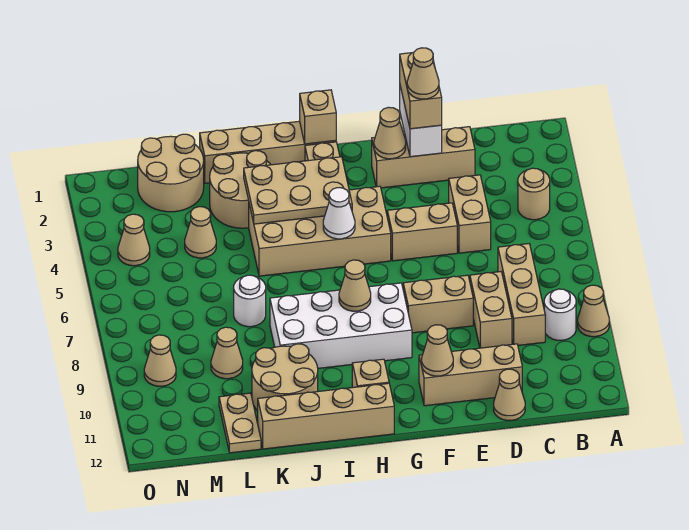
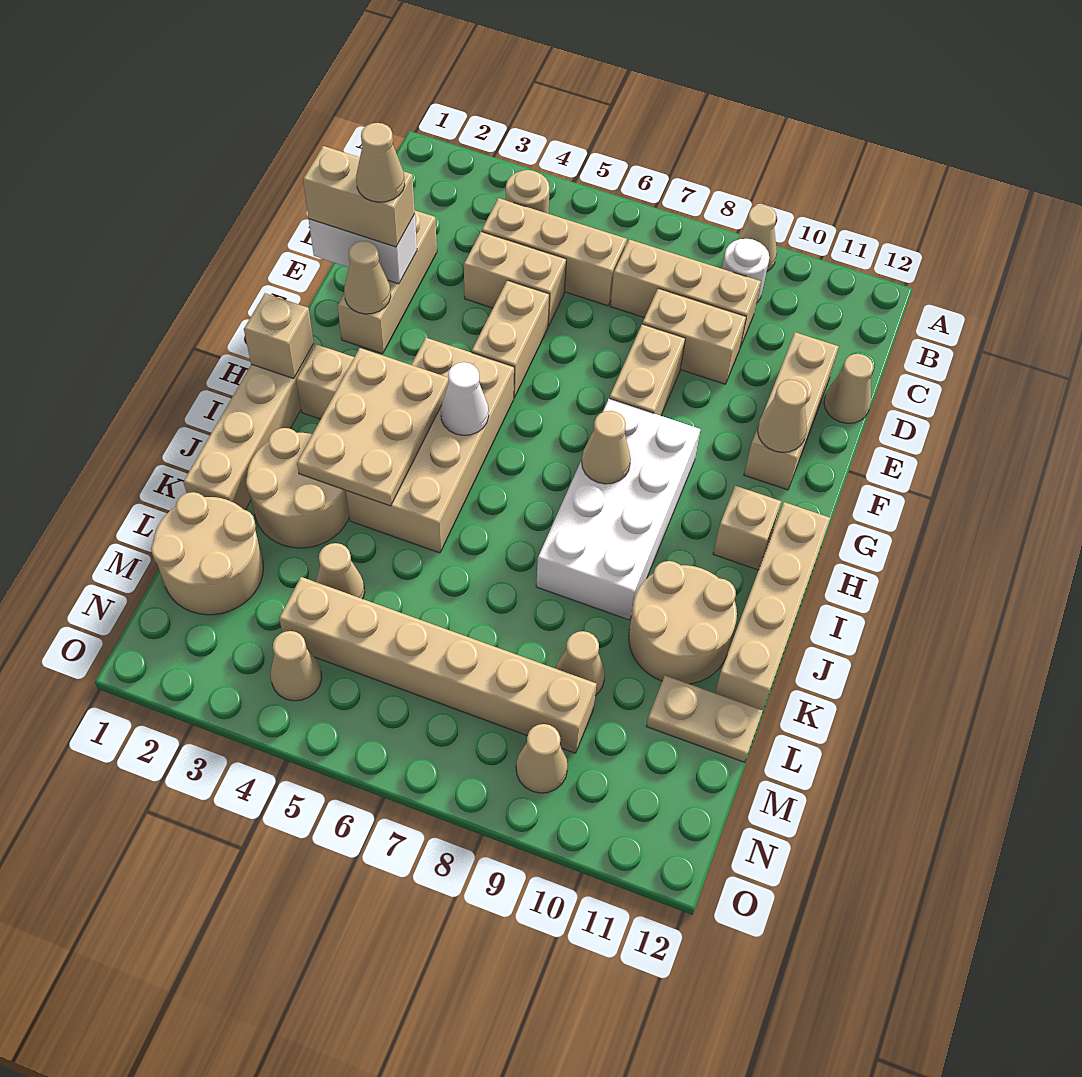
none -> tan brick C4:C6 level 1
white round brick K7 level 1 -> none
none -> tan brick M4:M9 level 1

